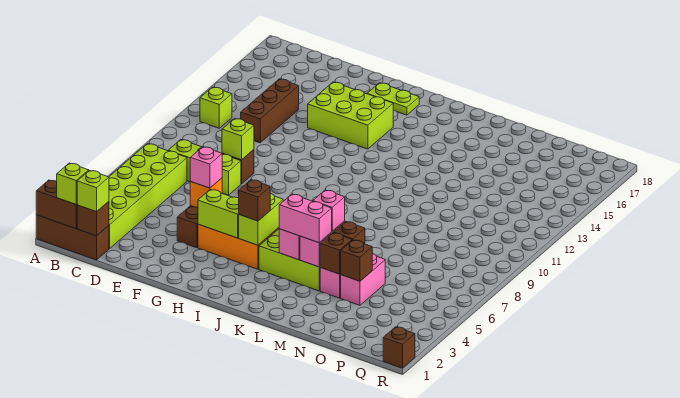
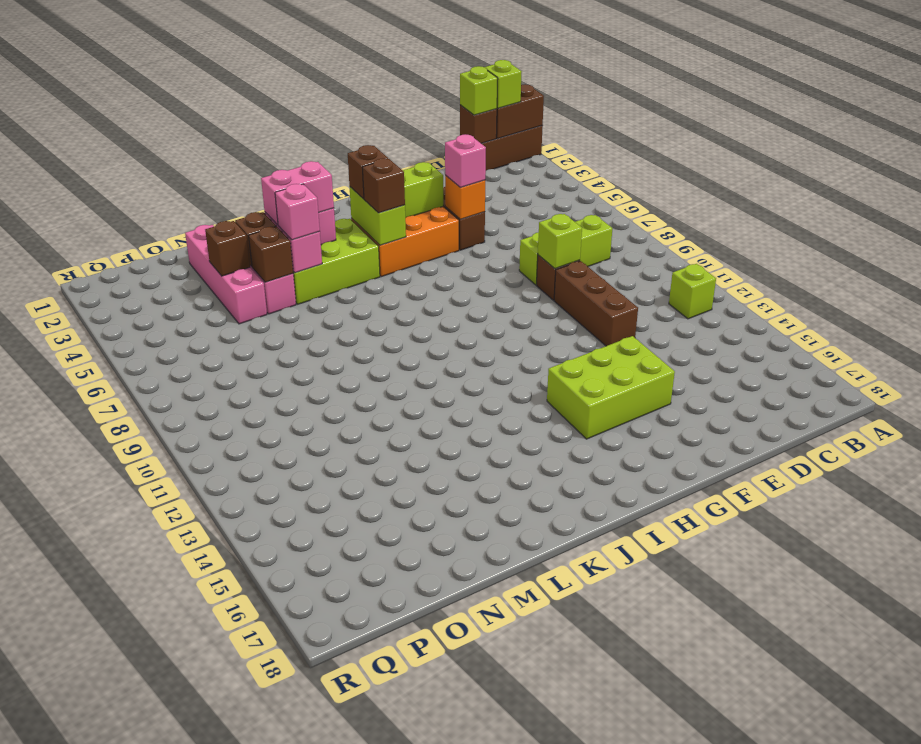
lime brick B2:C7 level 1 -> none
brown brick D12:D14 level 1 -> brown brick E10:E12 level 1
lime plate G17:H17 level 1 -> none
pink brick N4:N5 level 1 -> pink brick N2:N5 level 1
brown brick R1 level 1 -> brown brick I5 level 3

